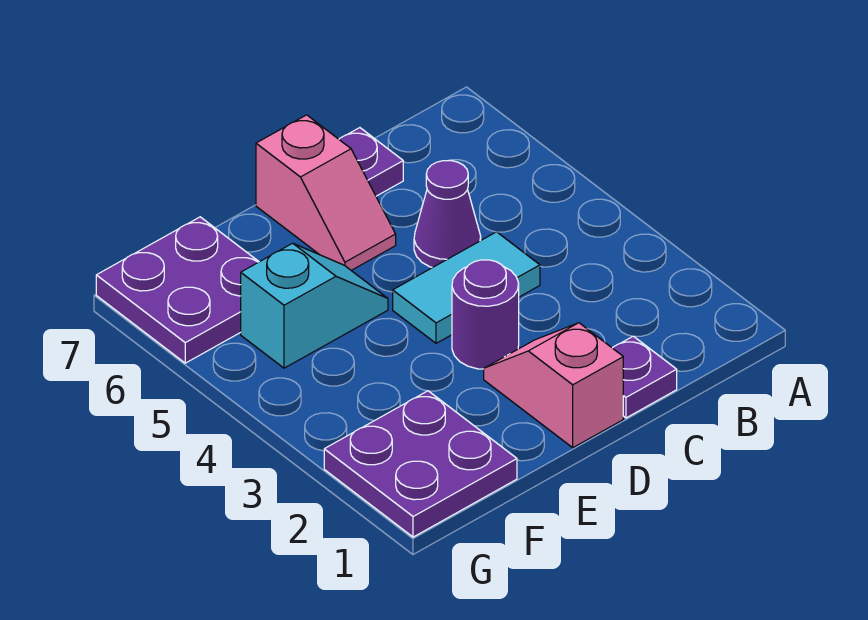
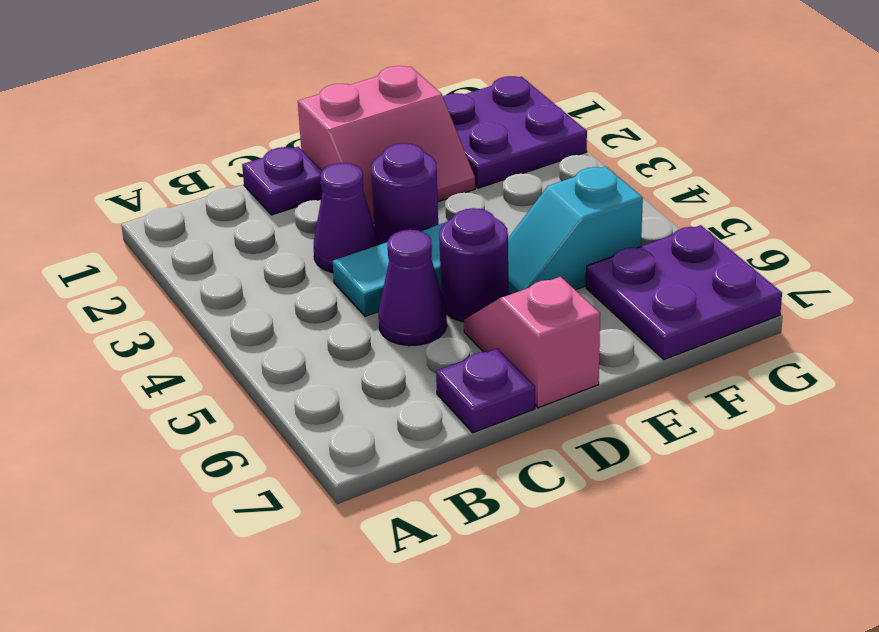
none -> purple cone C3 level 1
pink slope D1:D2 level 1 top 1 -> pink slope D1:E2 level 1 top 1
none -> purple round brick D5 level 1

